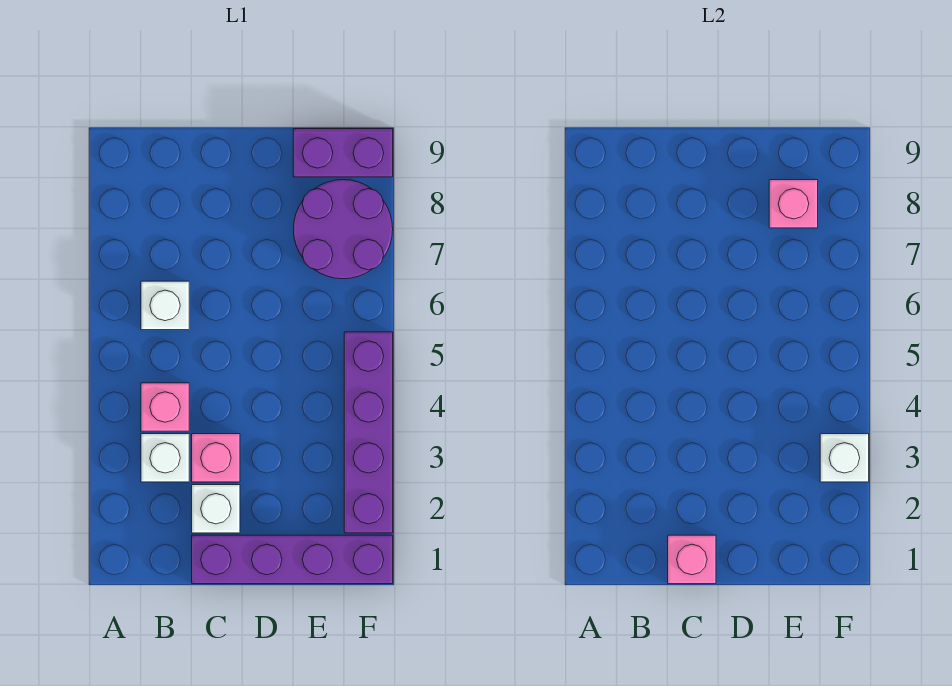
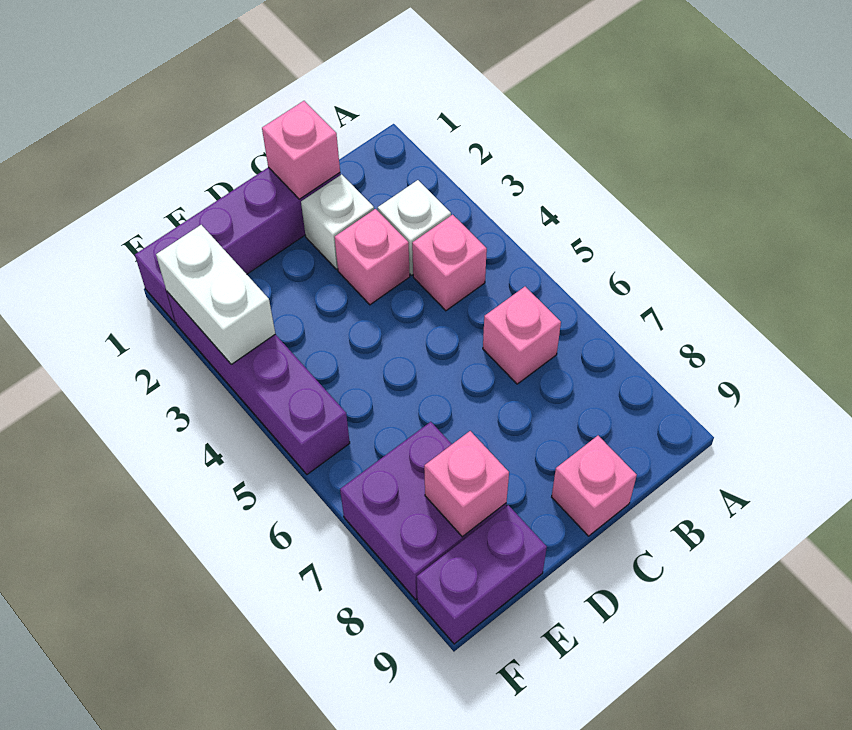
white brick B6 level 1 -> pink brick B6 level 1
none -> pink brick C9 level 1
purple round brick E7:F8 level 1 -> purple brick E7:F8 level 1
white brick F3 level 2 -> white brick F2:F3 level 2

